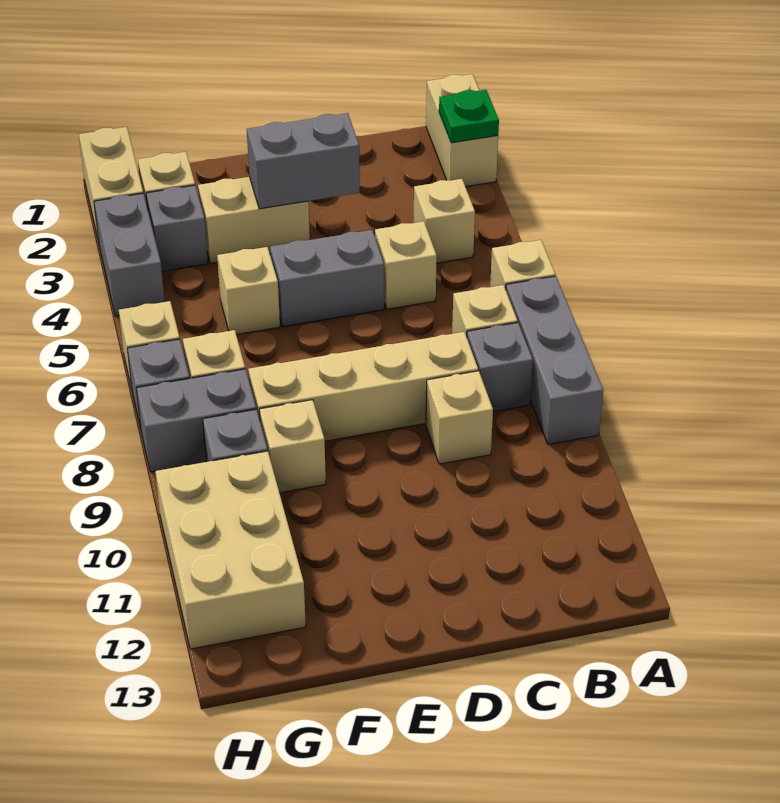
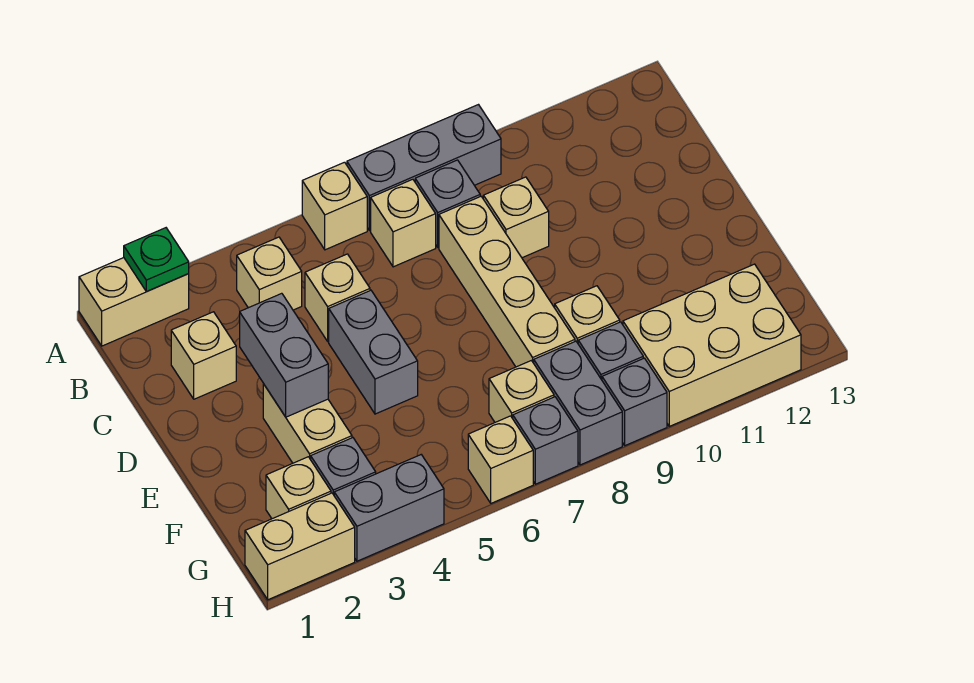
tan brick F5 level 1 -> tan brick C2 level 1
none -> grey brick H9 level 1

